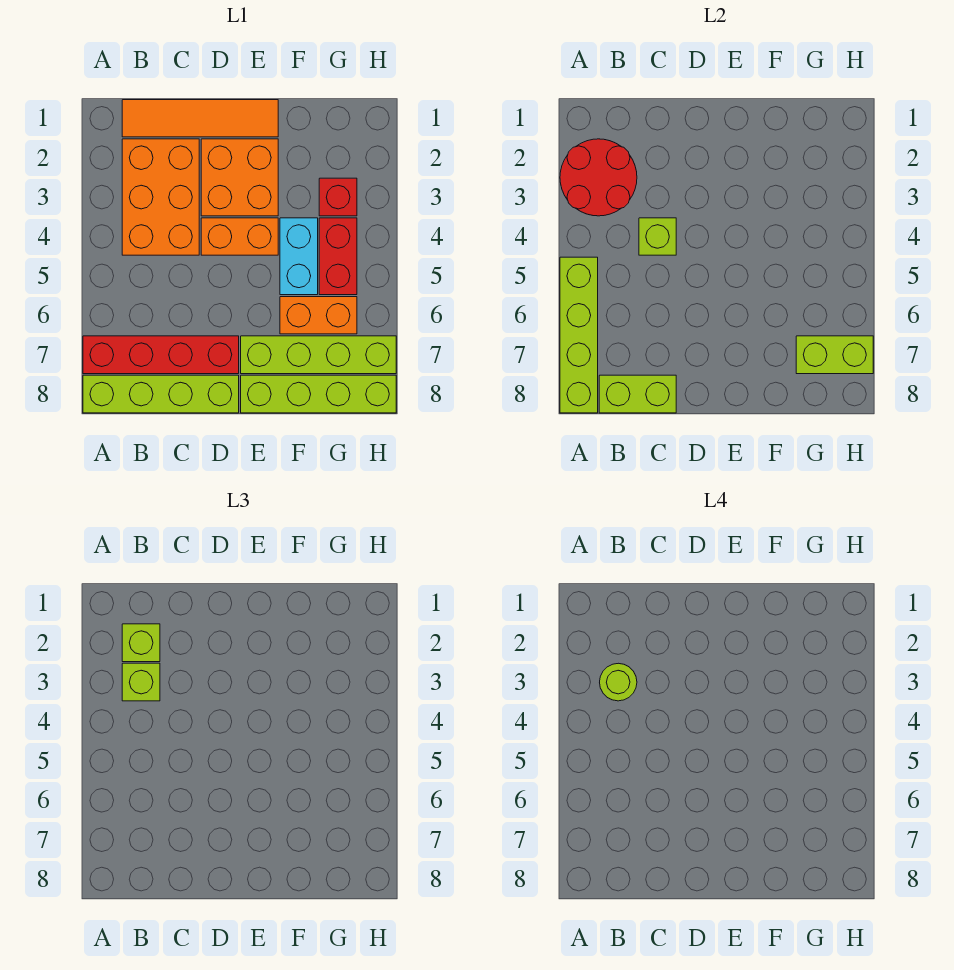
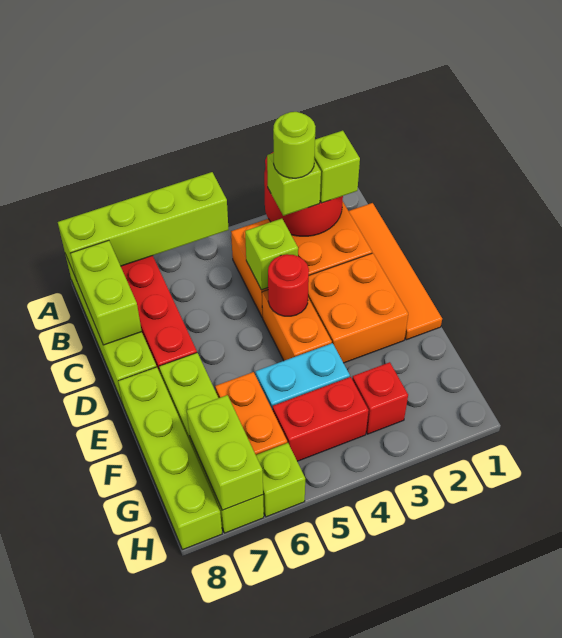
none -> red round brick D4 level 2
none -> lime brick H6 level 1

